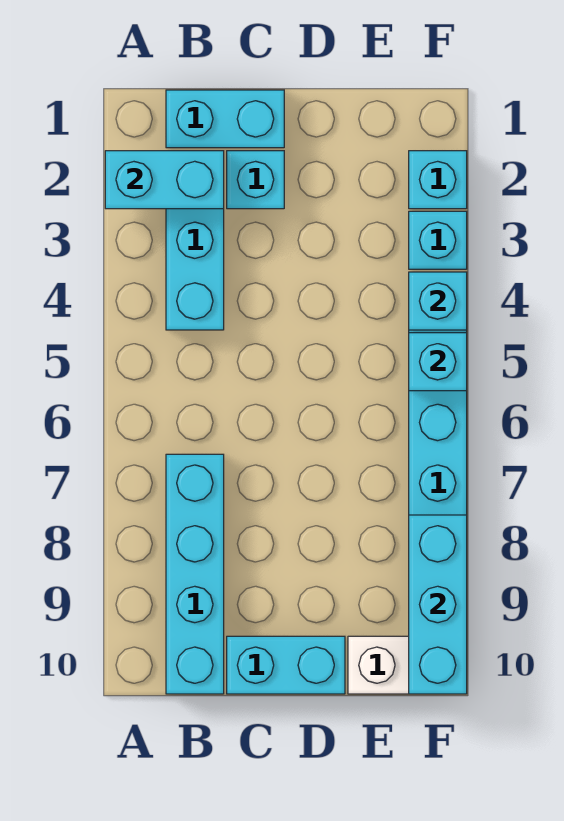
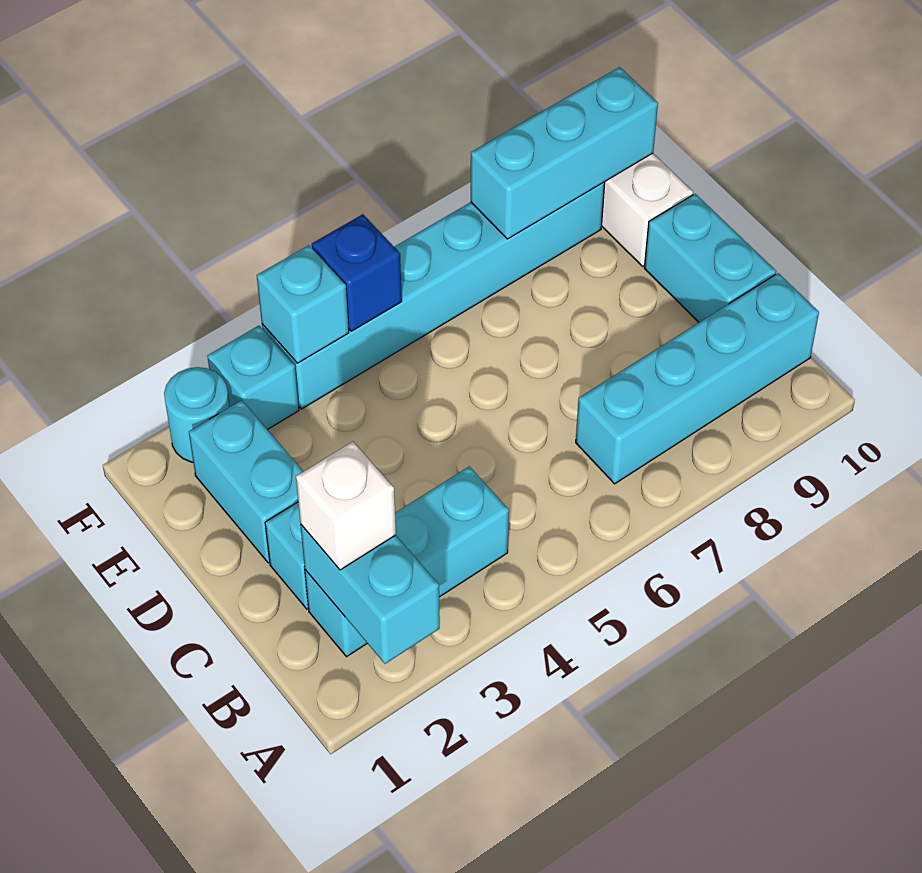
cyan brick B1:C1 level 1 -> cyan brick D2:E2 level 1
none -> white brick B2 level 3
cyan brick F2 level 1 -> cyan round brick F2 level 1
cyan brick F5 level 2 -> blue brick F5 level 2

